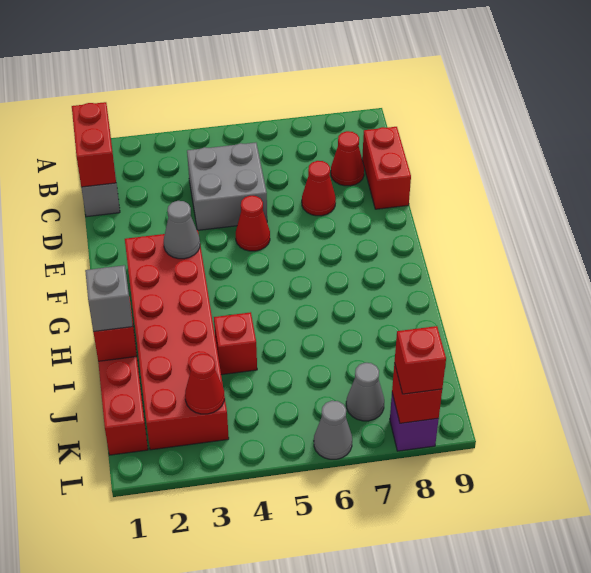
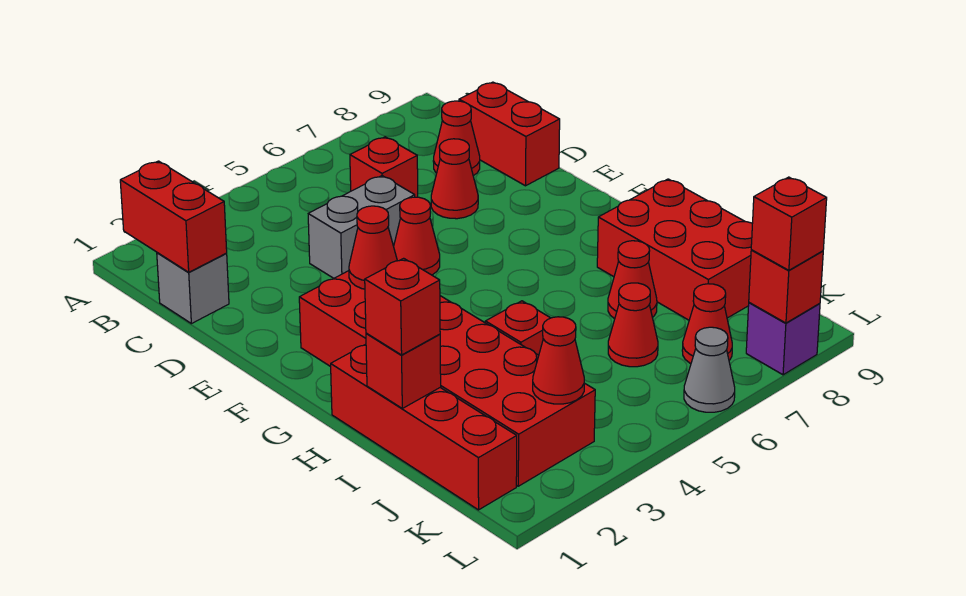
grey brick C4:D5 level 1 -> grey brick D4:D5 level 1
none -> red brick C6 level 1
grey cone F3 level 2 -> red cone F3 level 2
none -> red brick H8:J9 level 1
grey brick I1 level 3 -> red brick I1 level 3
none -> red cone I7 level 1
none -> red cone J6 level 1
grey cone K7 level 1 -> red cone K7 level 1

